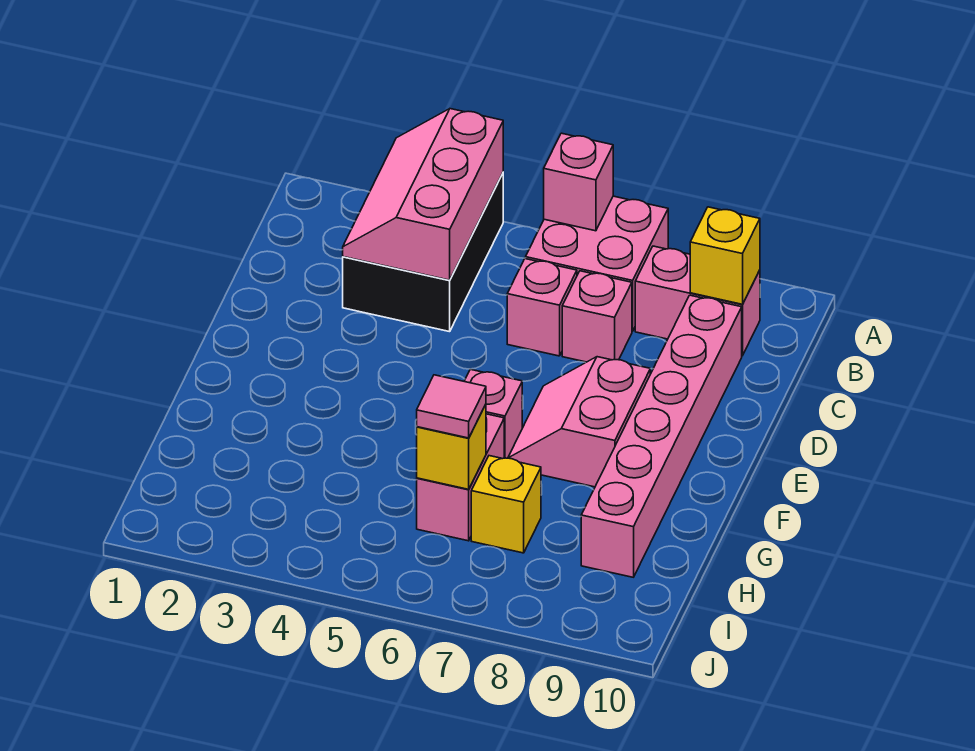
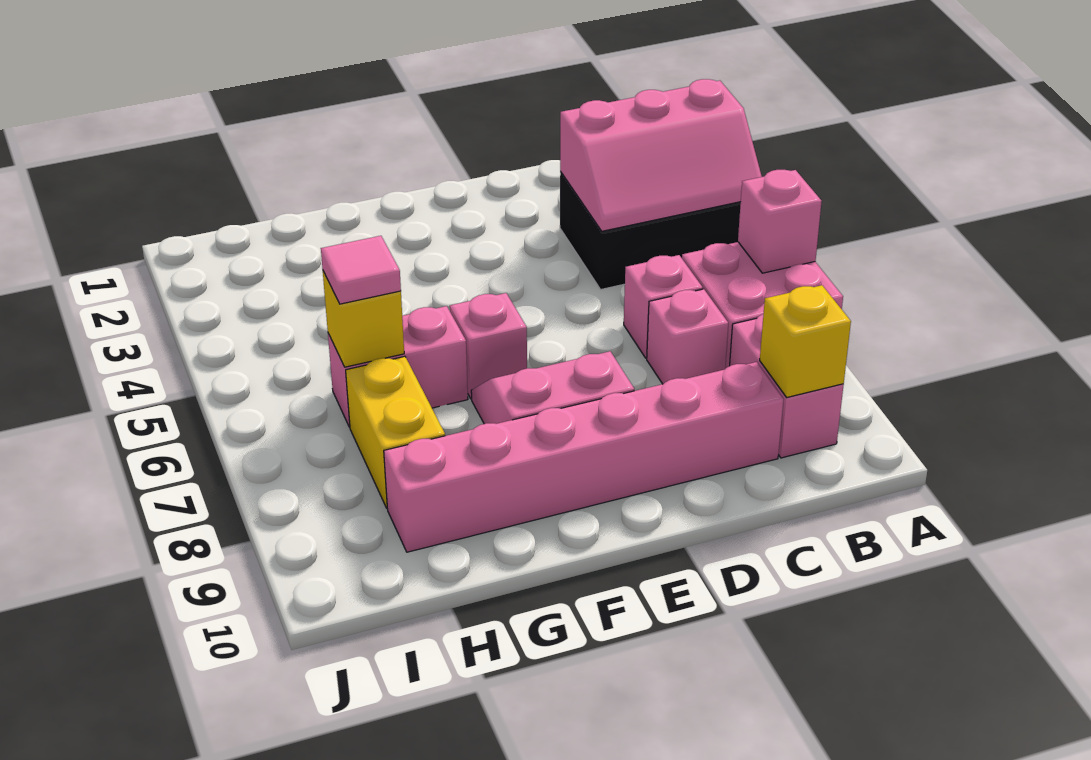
pink slope A3:C4 level 2 top 4 -> pink slope A3:C4 level 2 top 3
yellow brick H7 level 1 -> yellow brick H7:H8 level 1

